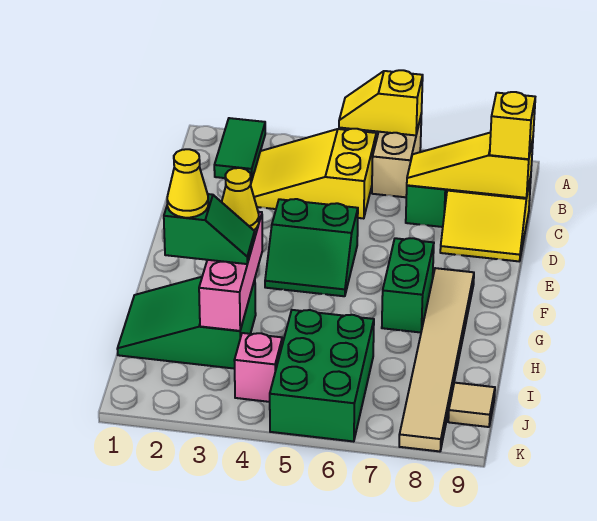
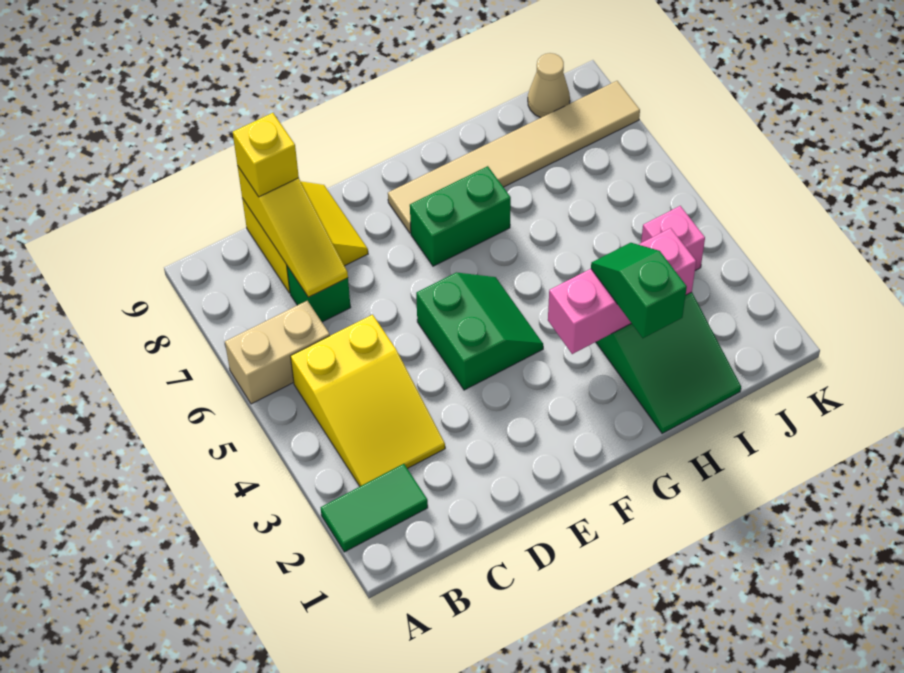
yellow slope A5:A6 level 2 top 6 -> none
yellow cone G3 level 3 -> none
yellow cone H2 level 4 -> none
green brick I5:K6 level 1 -> none
tan tile J9 level 1 -> tan cone J9 level 1

